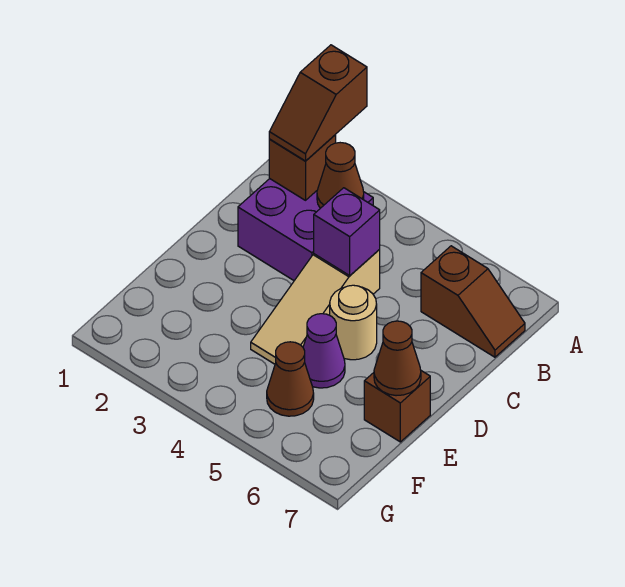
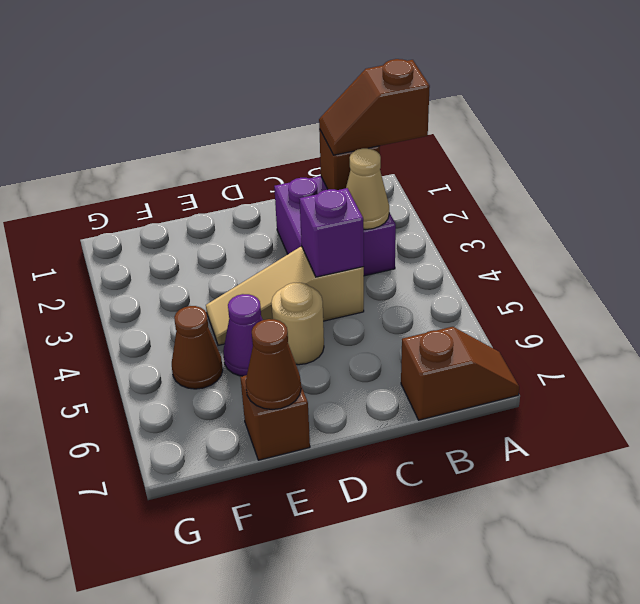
brown cone B3 level 2 -> tan cone B3 level 2
brown slope B6:B7 level 1 top 6 -> brown slope A7:B7 level 1 top B

